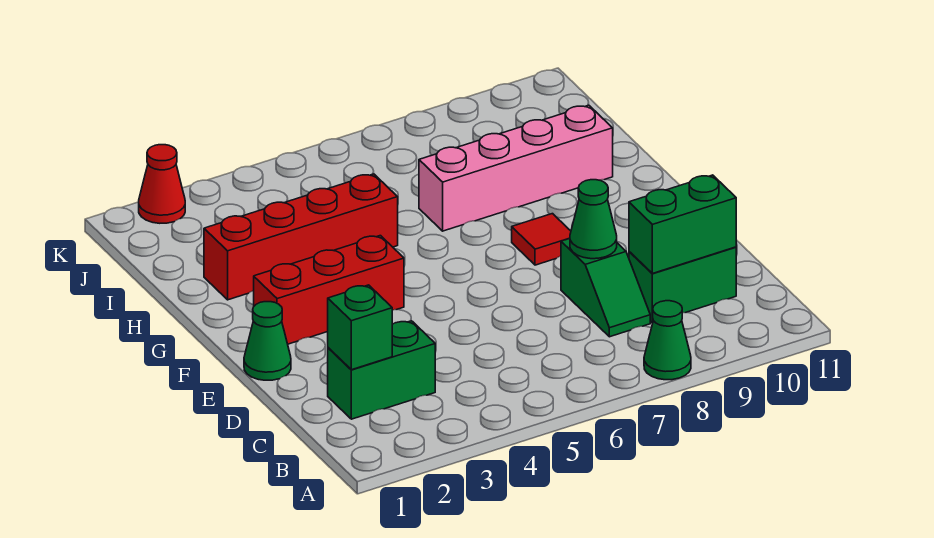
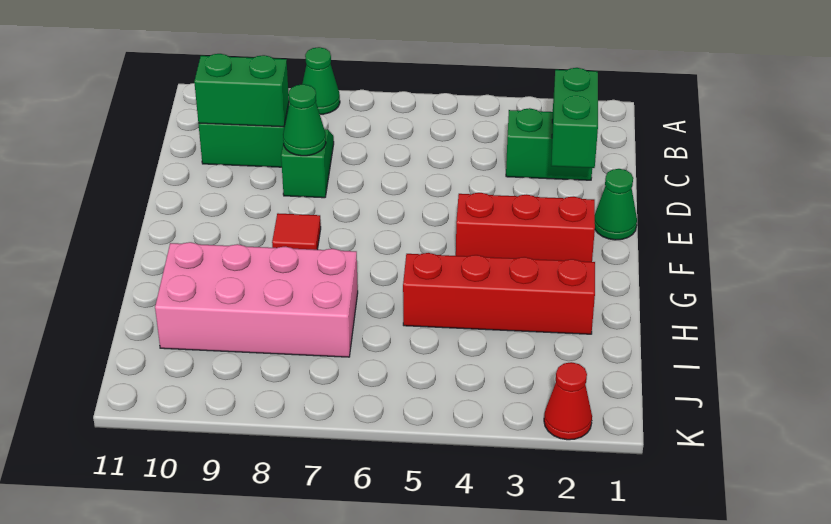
green brick C2 level 2 -> green brick C2:D2 level 2
pink brick H7:H10 level 1 -> pink brick H7:I10 level 1

